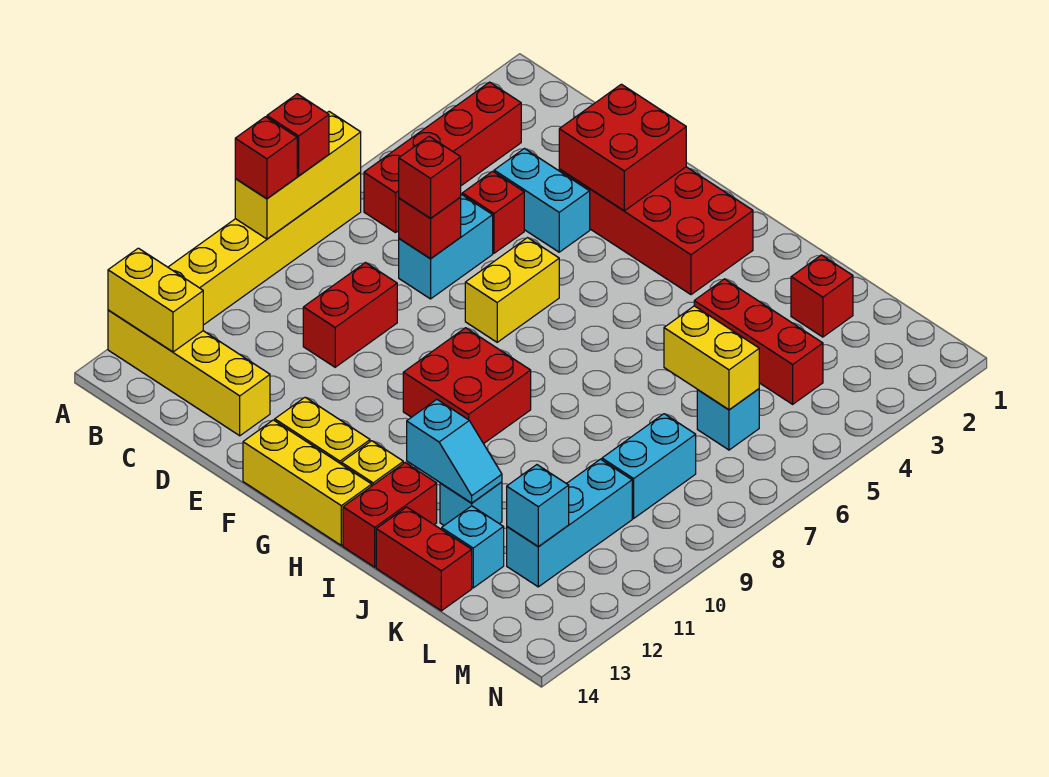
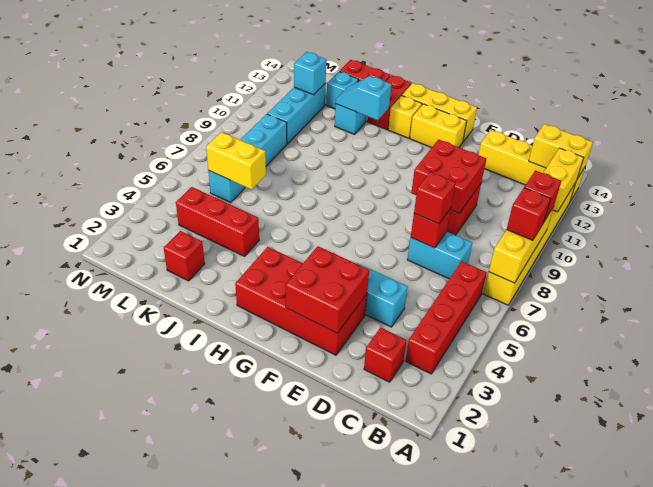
red brick D5 level 1 -> red brick C2 level 1
cyan brick D6:D7 level 1 -> cyan brick C7:D7 level 1
yellow brick F6:F7 level 1 -> yellow brick A11:A12 level 2
red brick G9:H10 level 1 -> red brick D9:E10 level 2

